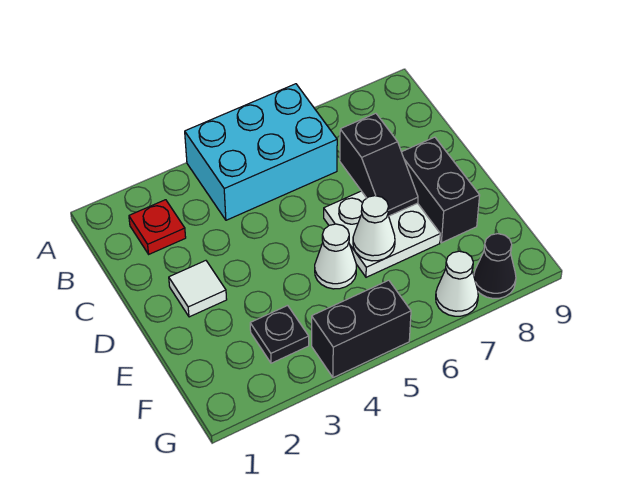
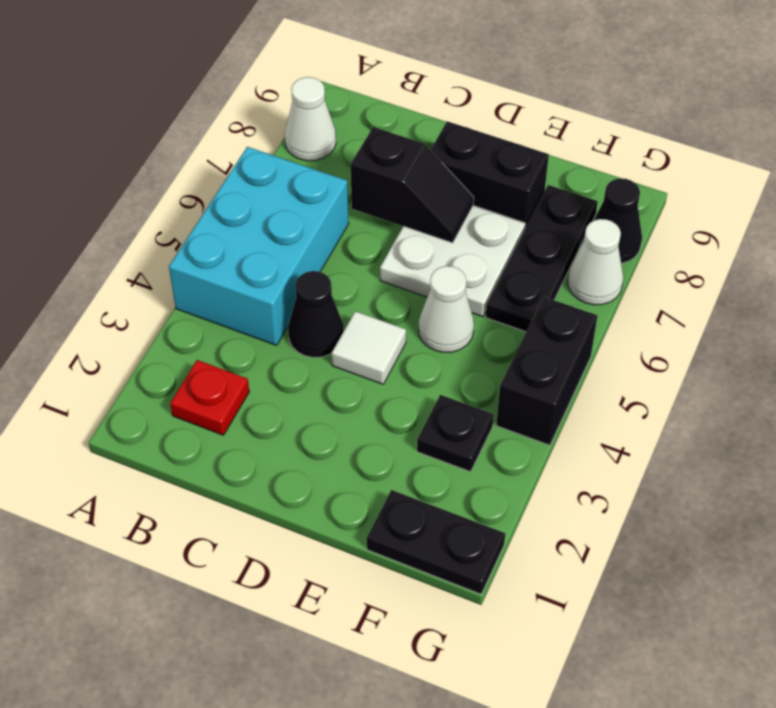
none -> black cone C4 level 1
white tile D2 level 1 -> white tile D4 level 1
white cone E6 level 2 -> white cone A8 level 1
none -> black plate F1:G1 level 1
none -> black plate F6:F8 level 1

